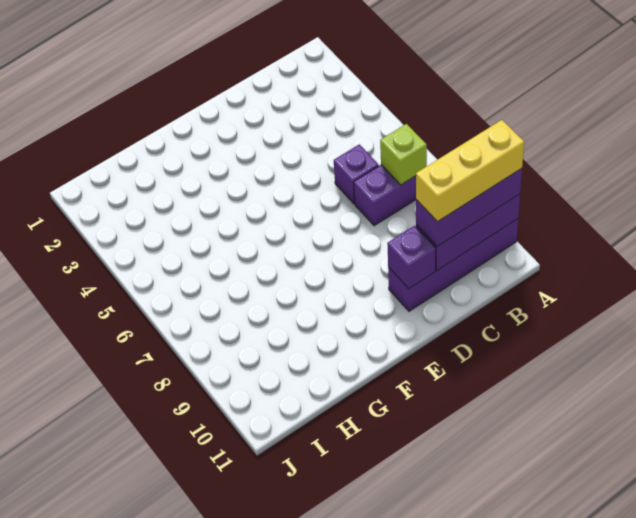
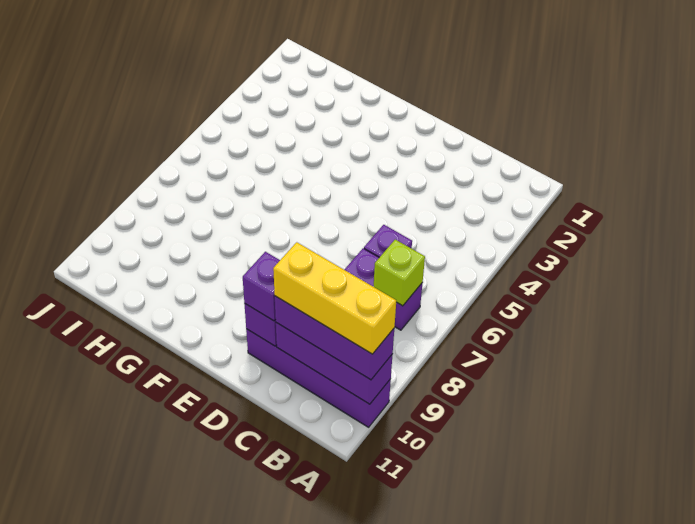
none -> purple brick D10 level 3

